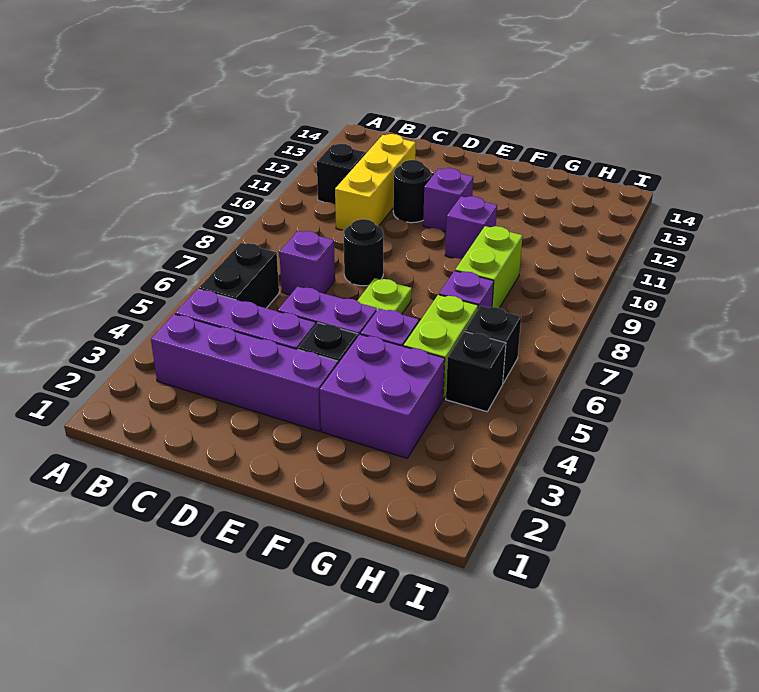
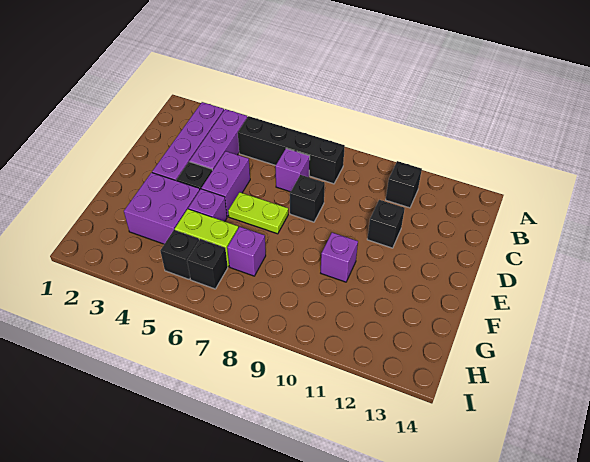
black brick B5:B6 level 1 -> black brick B5:B8 level 1
yellow brick C10:C12 level 1 -> none
black round brick D8 level 1 -> black brick D8 level 1
black round brick D11 level 1 -> black brick D11 level 1
purple brick E11 level 1 -> none
lime brick G8:G9 level 1 -> none

